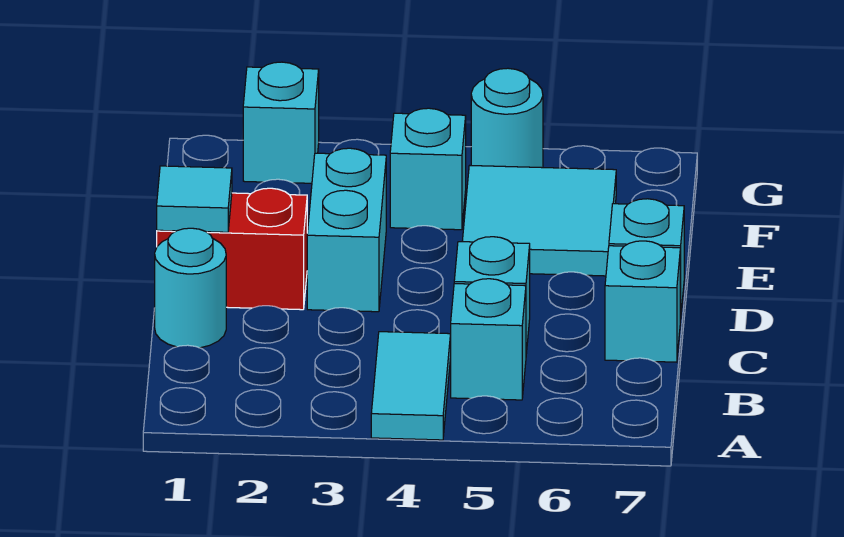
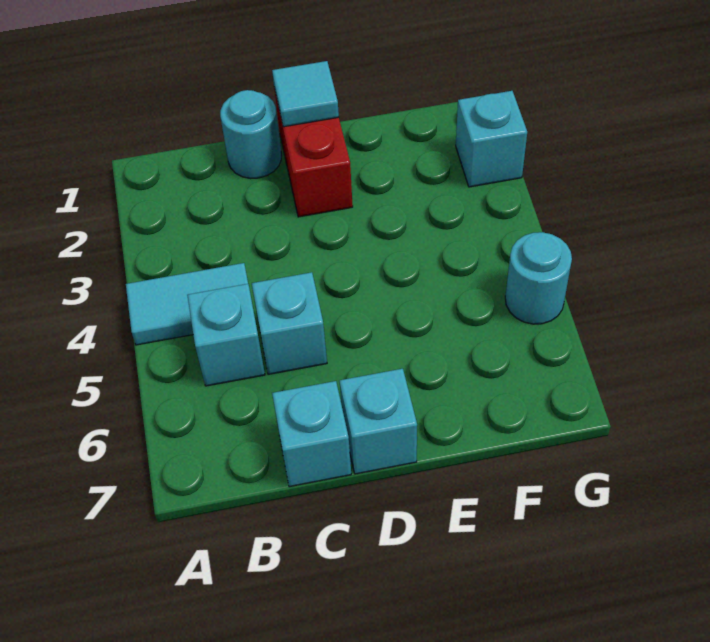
cyan brick D3:E3 level 1 -> none
cyan tile E5:F6 level 1 -> none
cyan brick F4 level 1 -> none

